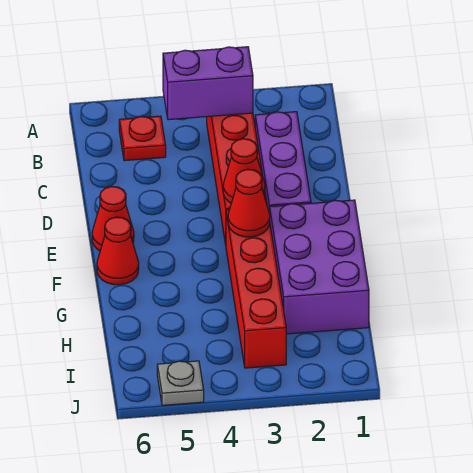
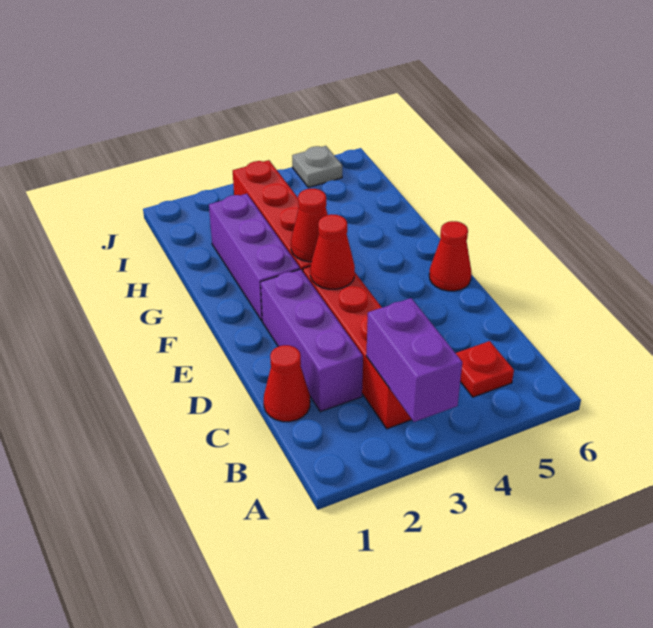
purple brick B3:B4 level 2 -> purple brick A3:B3 level 2
purple brick F1:H2 level 1 -> purple brick F2:H2 level 1
red cone F6 level 1 -> red cone C1 level 1

